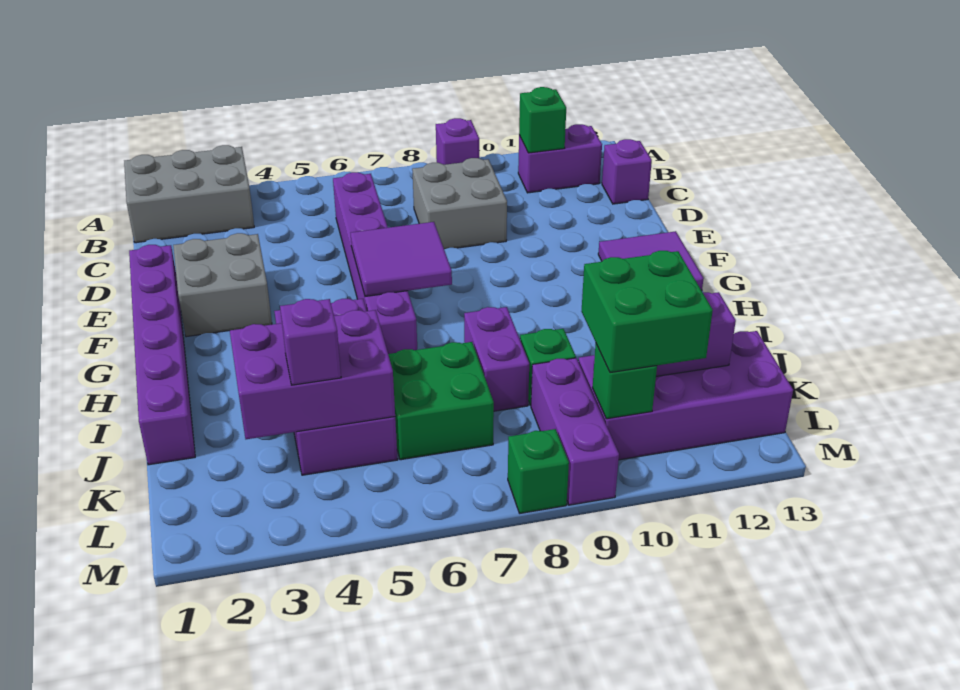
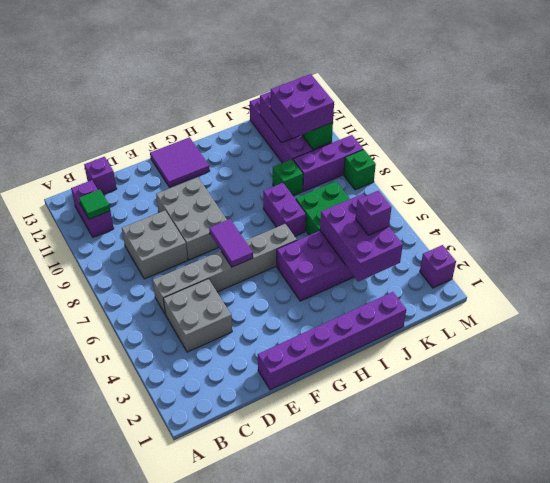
grey brick A1:B3 level 1 -> grey brick E8:F10 level 1
purple brick A9 level 1 -> purple brick M2 level 1
green brick B11 level 2 -> green tile B11 level 2
purple brick C6:H6 level 1 -> grey brick C6:H6 level 1
grey brick E2:F3 level 1 -> grey brick C4:D5 level 1
purple tile F6:G7 level 2 -> purple tile F6:F7 level 2
purple brick I8:J8 level 1 -> purple brick I7:I8 level 1
green brick K10:L11 level 3 -> purple brick K10:L11 level 3

